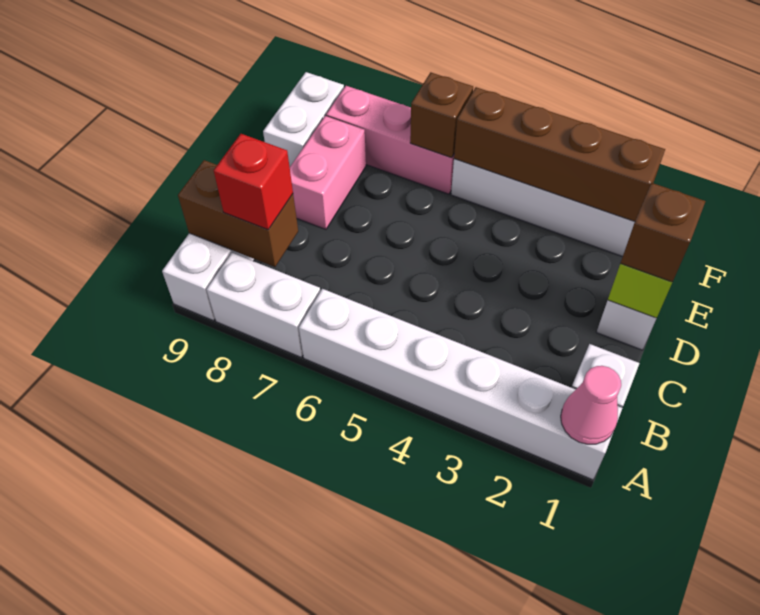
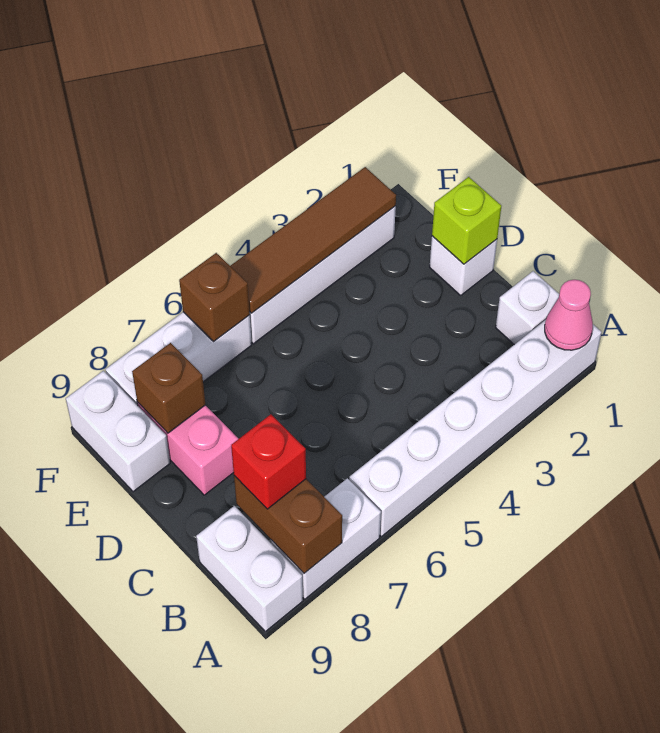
brown brick B8:B9 level 2 -> brown brick A8:B8 level 2
brown brick D1 level 3 -> brown brick E8 level 2
brown brick F2:F5 level 2 -> brown tile F2:F5 level 2
pink brick F6:F8 level 1 -> white brick F6:F8 level 1

